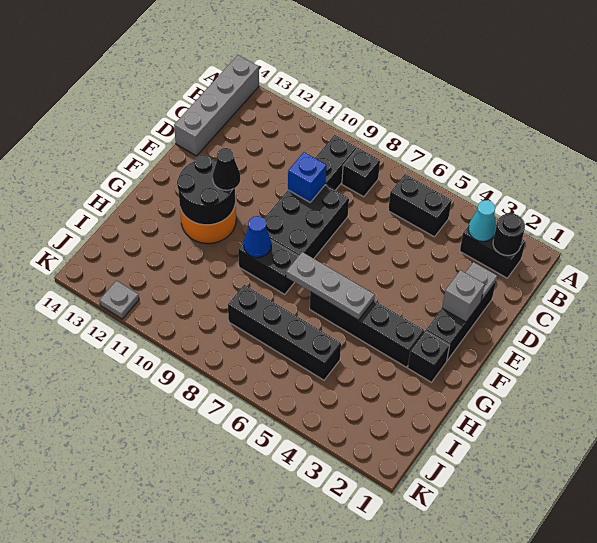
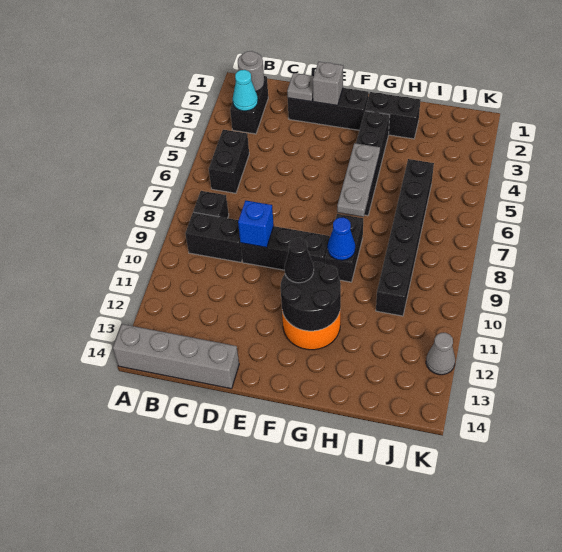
black round brick B2 level 2 -> grey round brick B2 level 2
black brick D8:F9 level 1 -> black brick D9:F9 level 1
black brick G2 level 1 -> black brick G2:H2 level 1
black brick I5:I8 level 1 -> black brick I5:I10 level 1
grey plate K12 level 1 -> grey cone K12 level 1

